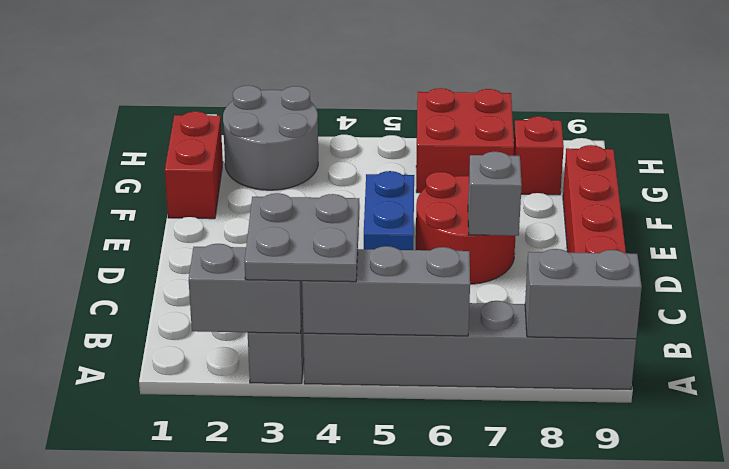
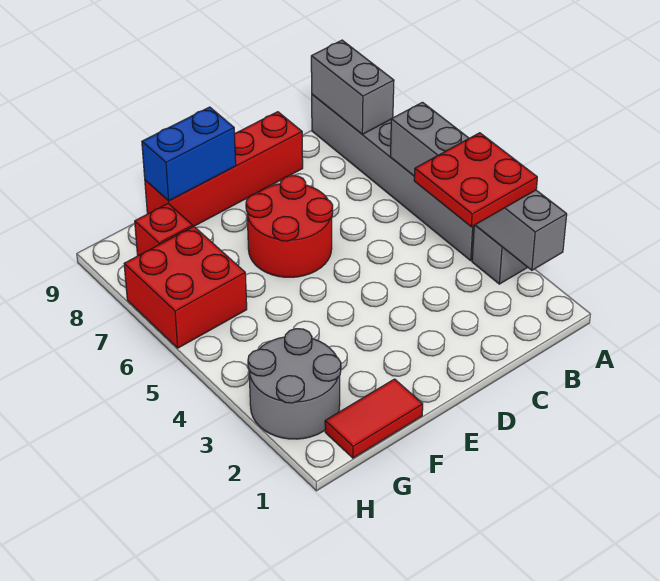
grey plate A3:B4 level 3 -> red plate A3:B4 level 3
blue brick D5:E5 level 1 -> blue brick E9:F9 level 2
grey brick D7 level 2 -> none
red brick F1:G1 level 1 -> red tile F1:G1 level 1

